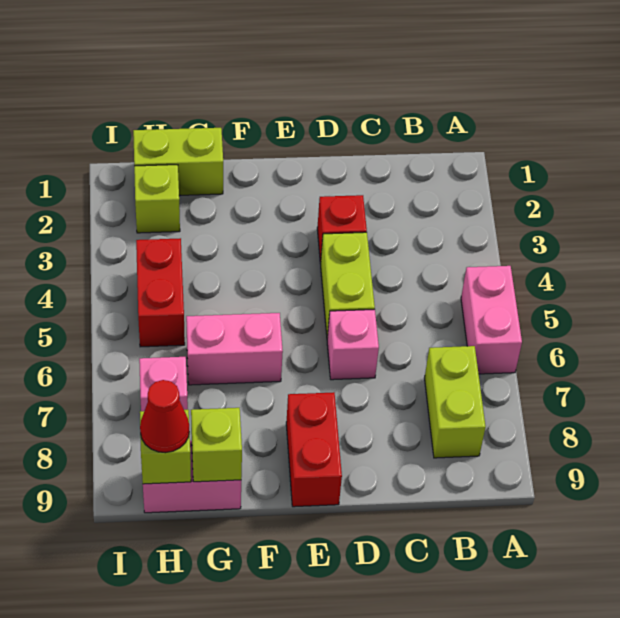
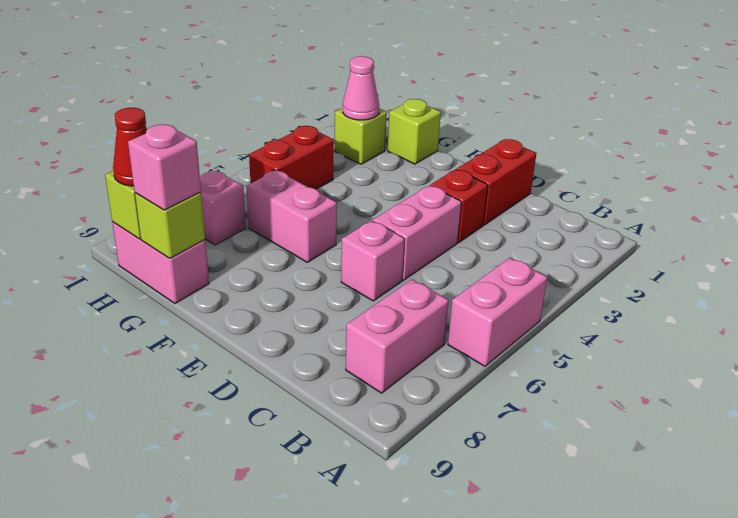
lime brick B7:B8 level 1 -> pink brick B7:B8 level 1
lime brick D4:D5 level 1 -> pink brick D4:D5 level 1
red brick E8:E9 level 1 -> red brick D1:D2 level 1
lime brick G1:H1 level 1 -> lime brick G1 level 1
none -> pink brick G9 level 3
none -> pink cone H2 level 2

